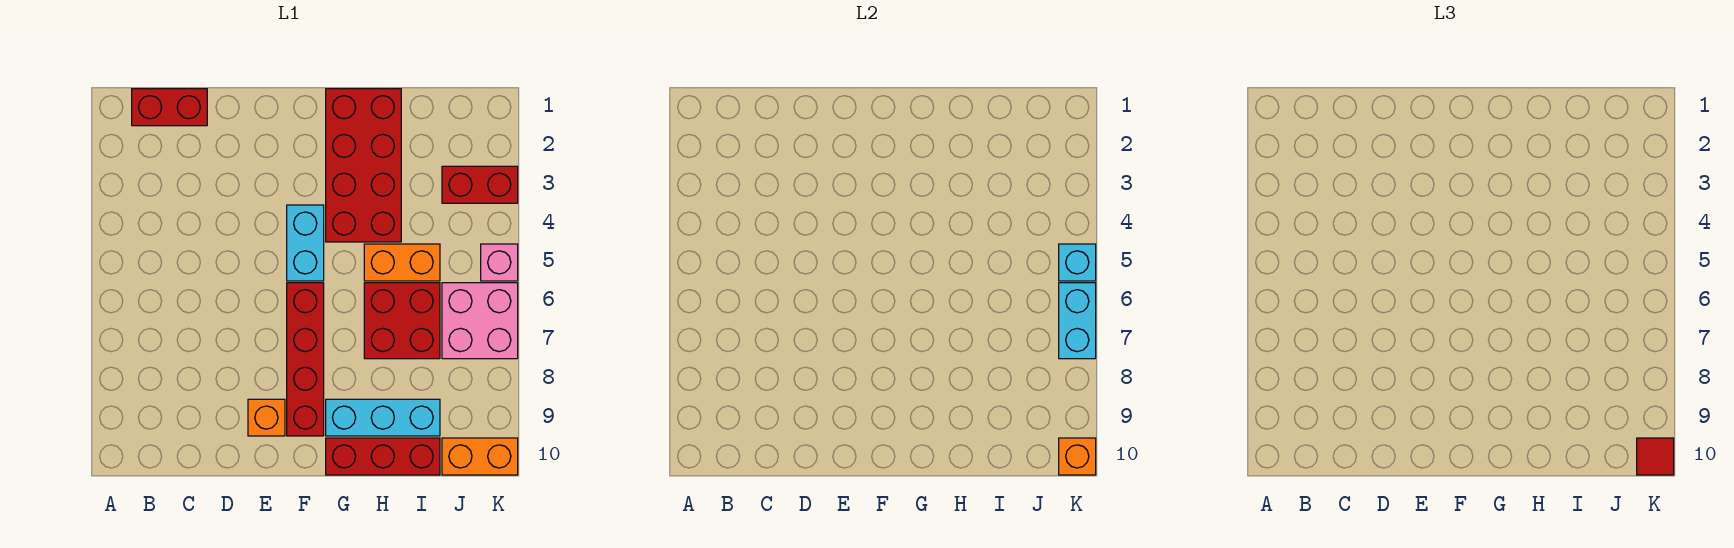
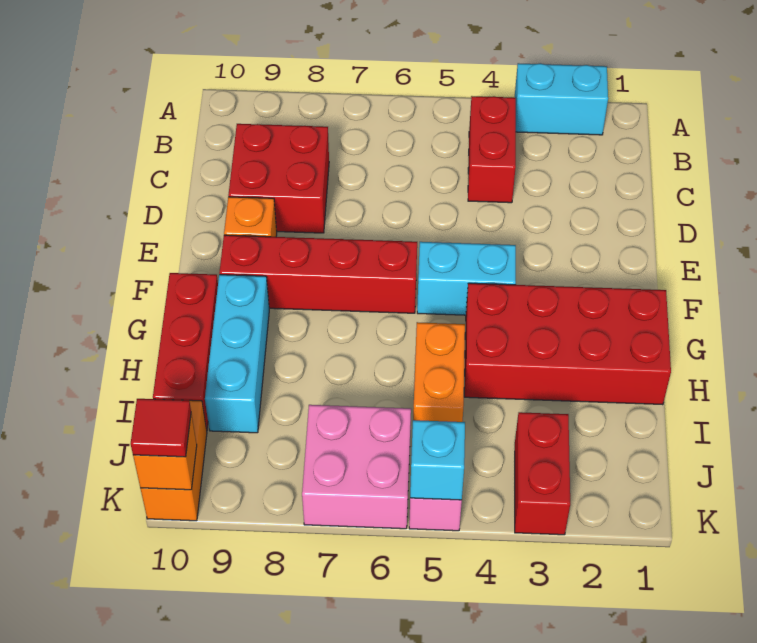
red brick B1:C1 level 1 -> red brick B4:C4 level 1
red brick H6:I7 level 1 -> red brick C8:D9 level 1
cyan brick K6:K7 level 2 -> cyan brick A2:A3 level 1

